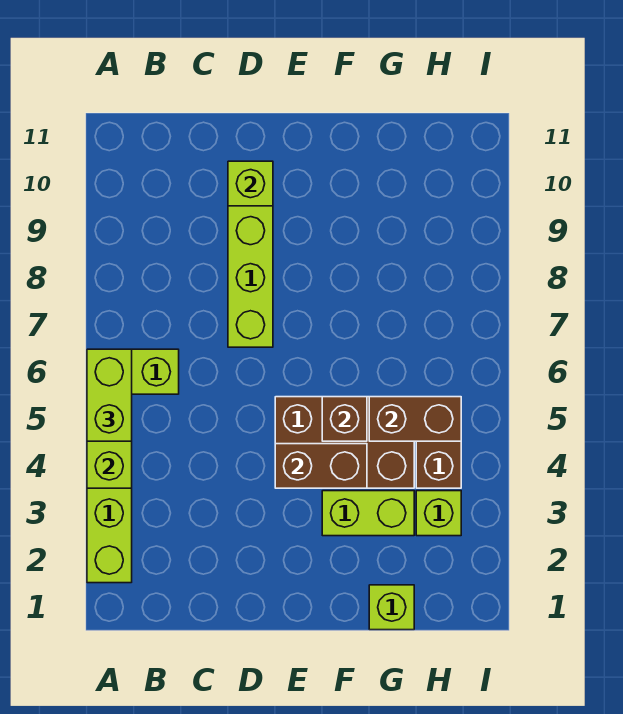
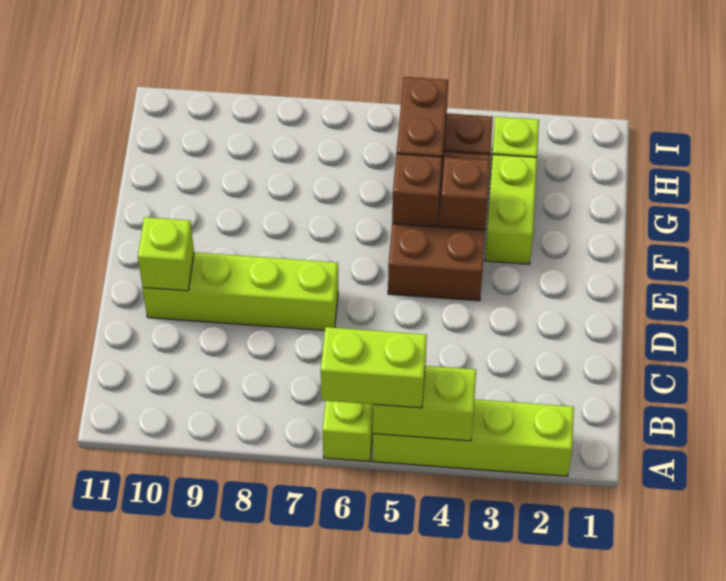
brown brick E4:F4 level 2 -> brown brick F4 level 2
lime brick G1 level 1 -> none

